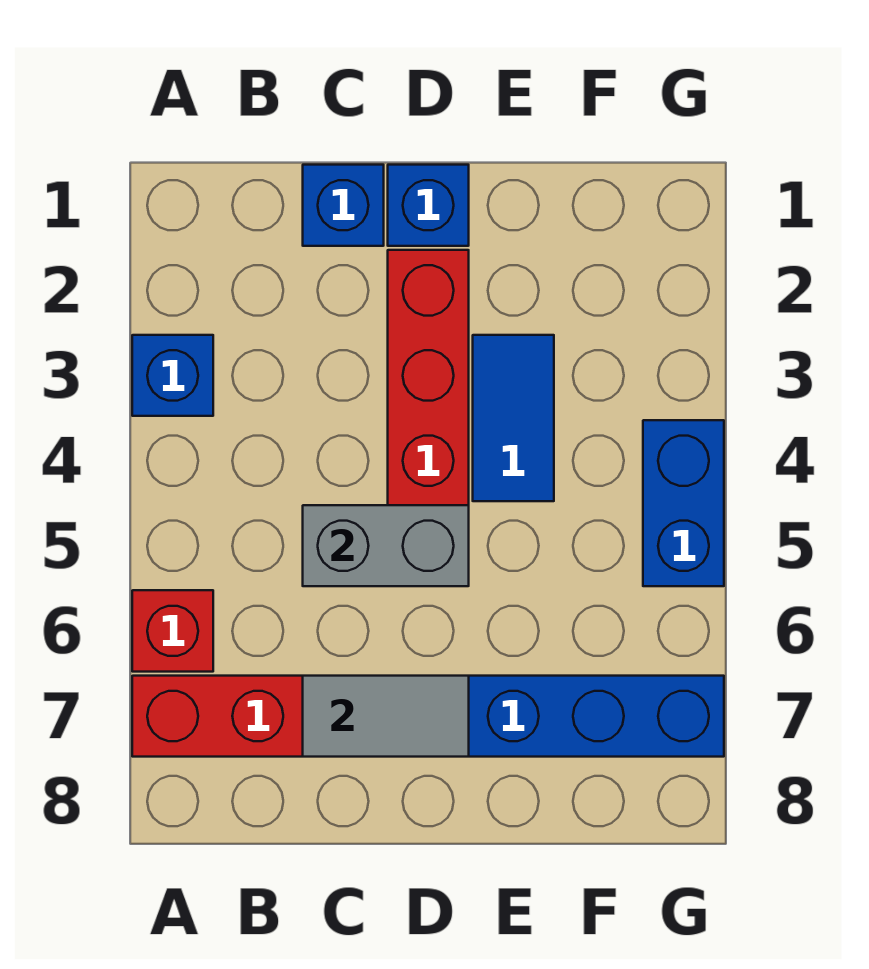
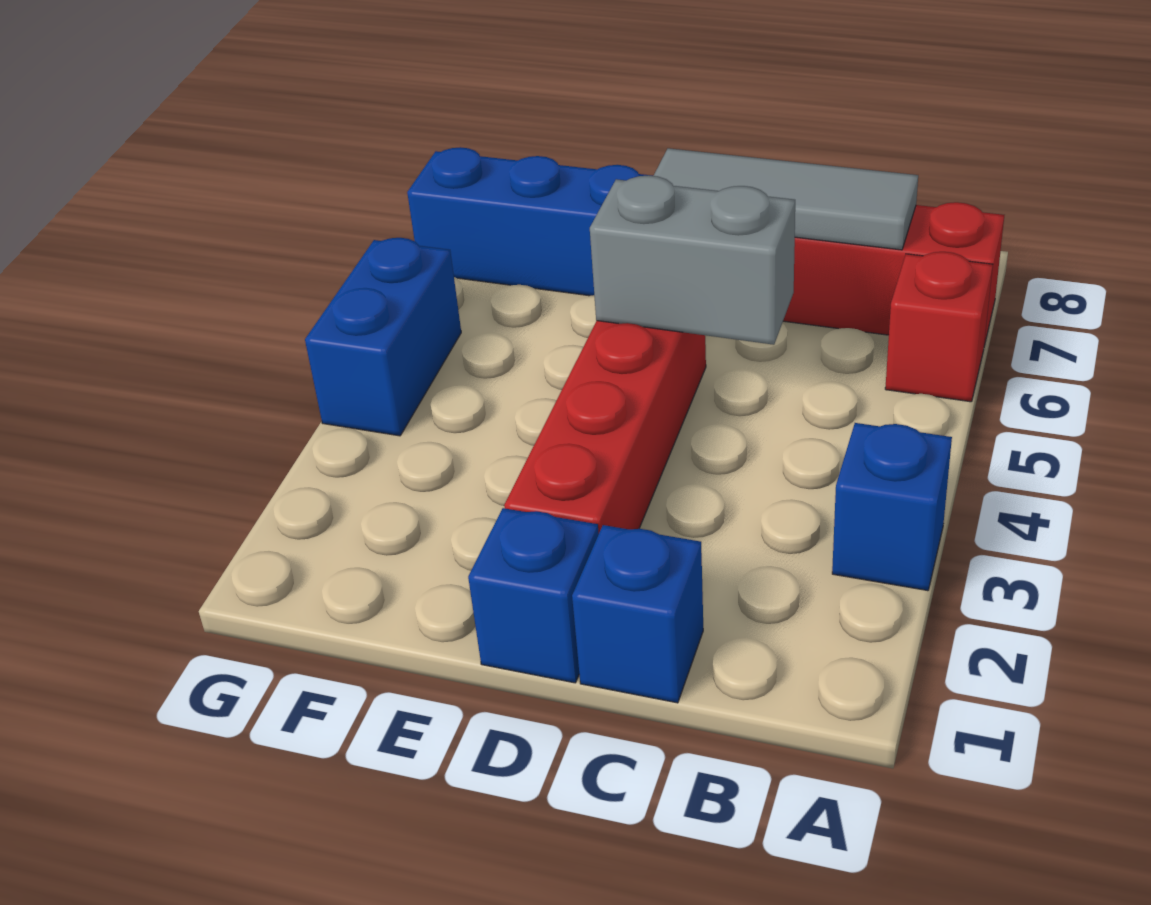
grey tile C7:D7 level 2 -> grey tile B7:D7 level 2
blue tile E3:E4 level 1 -> none

